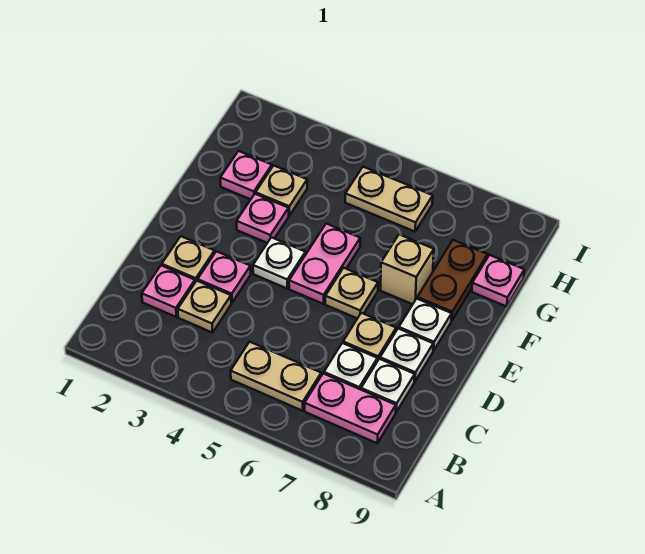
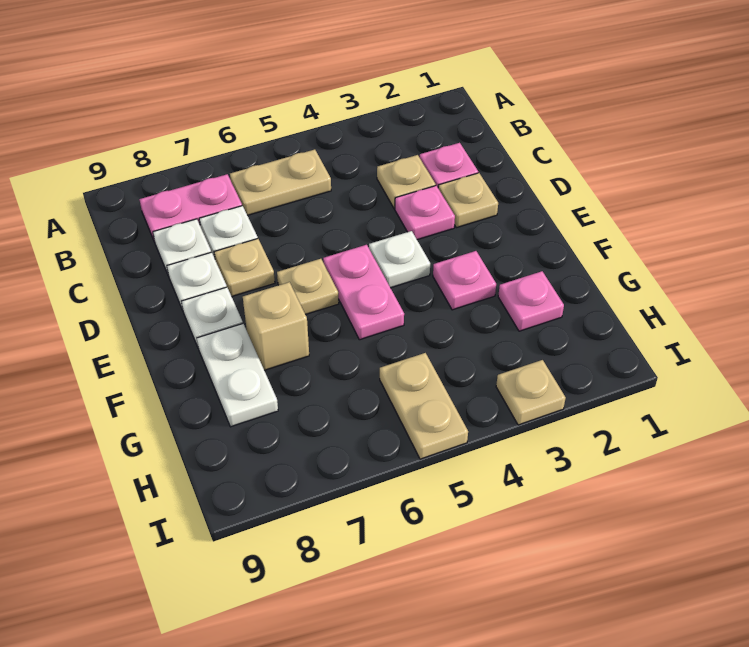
brown plate F8:G8 level 1 -> white plate F8:G8 level 1
tan plate G3 level 1 -> tan plate I3 level 1
pink plate G9 level 1 -> none
tan plate H5:H6 level 1 -> tan plate H5:I5 level 1

